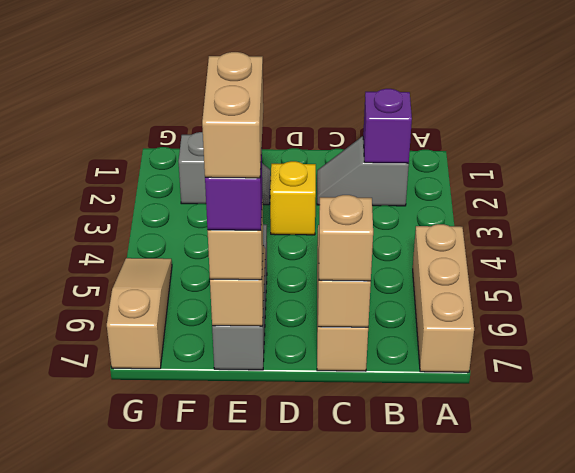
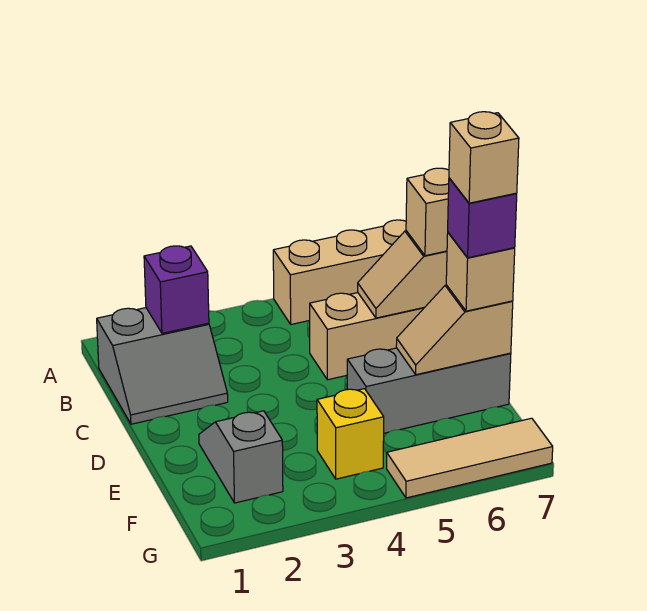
grey slope B2:C2 level 1 top B -> grey slope B1:C2 level 1 top B
yellow brick D3 level 1 -> yellow brick F4 level 1
tan brick E6:E7 level 5 -> tan brick E7 level 5
tan slope G5:G7 level 1 top 7 -> tan tile G5:G7 level 1

